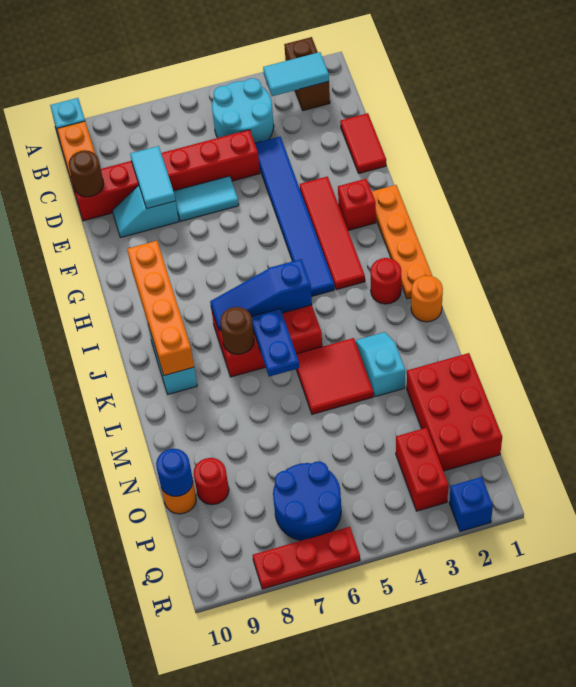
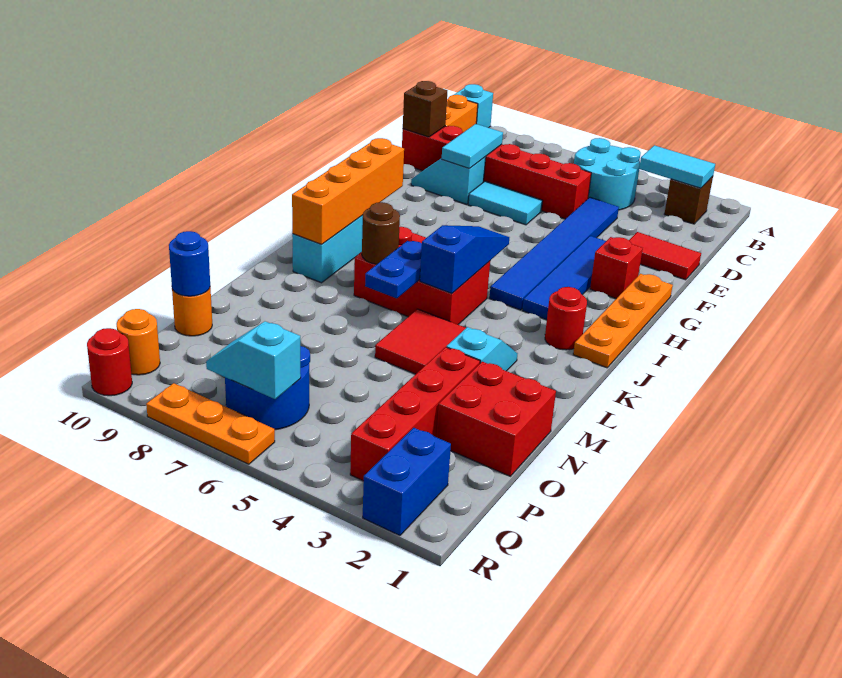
brown brick A2:B2 level 1 -> brown brick B2 level 1
red tile D1:E1 level 1 -> red tile E1:E2 level 1
brown round brick D10 level 2 -> brown brick D10 level 2
red tile F3:I3 level 1 -> blue tile F3:I3 level 1
blue slope J5:J7 level 2 top 5 -> blue slope I5:K5 level 2 top K
orange round brick K1 level 1 -> orange round brick Q10 level 1
red brick N1:P2 level 1 -> red brick N1:O2 level 1
red round brick O9 level 1 -> red round brick R10 level 1
red brick P3:Q3 level 1 -> red brick N3:Q3 level 1
none -> cyan slope Q6:Q7 level 2 top 6
blue brick R2 level 1 -> blue brick Q2:R2 level 1
red plate R6:R8 level 1 -> orange plate R6:R8 level 1

